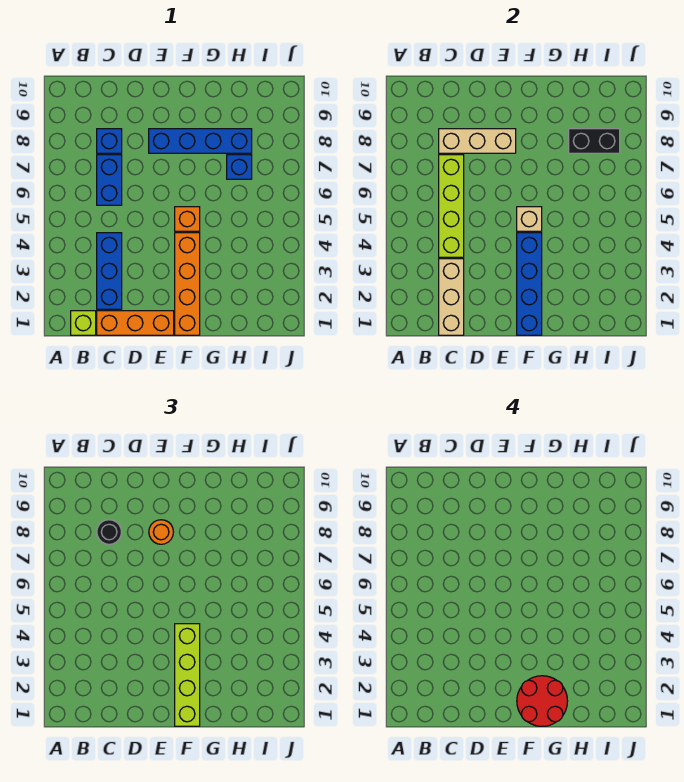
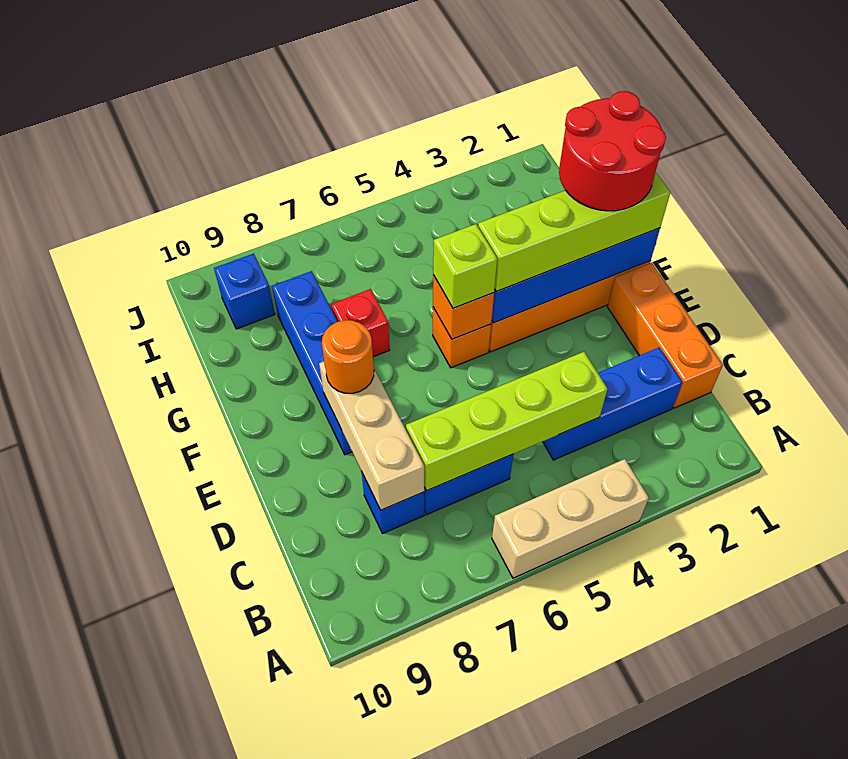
lime brick B1 level 1 -> lime brick F5 level 3
tan brick C1:C3 level 2 -> tan brick A4:A6 level 1
black round brick C8 level 3 -> none
tan brick F5 level 2 -> orange brick F5 level 2
none -> red brick G7 level 1
blue brick H7 level 1 -> blue brick I9 level 1
black brick H8:I8 level 2 -> none

